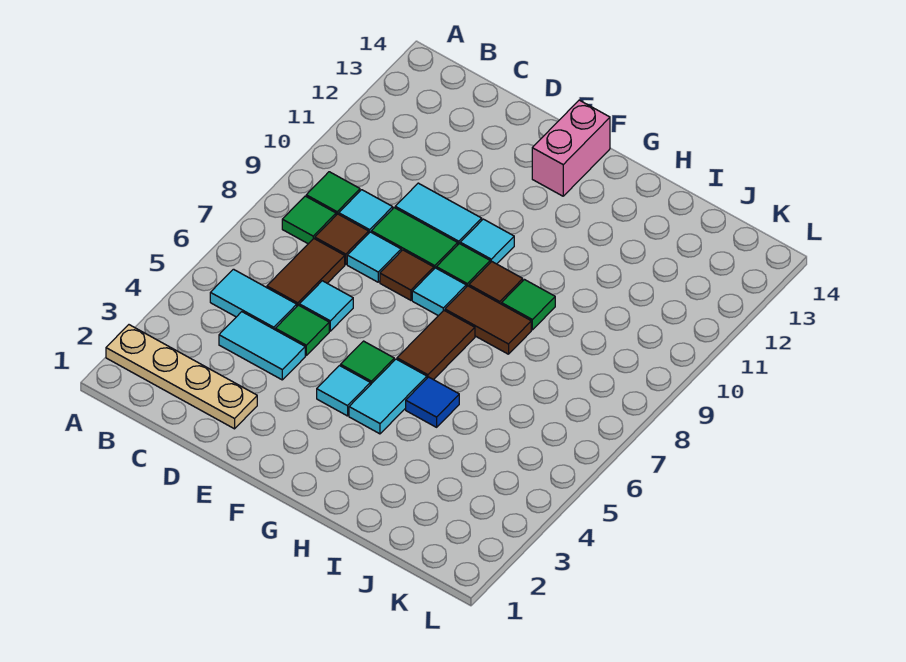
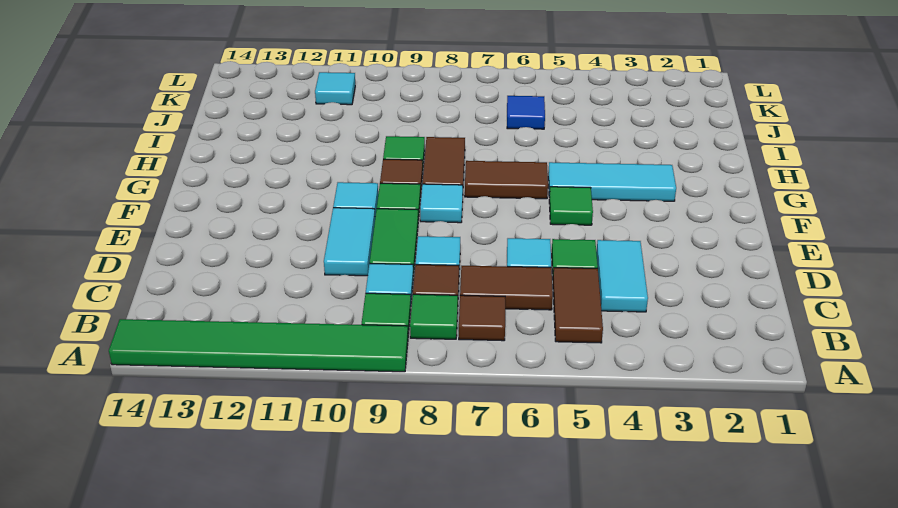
tan plate A2:D2 level 1 -> none
none -> green tile A9:A14 level 1
cyan tile B5:C5 level 1 -> brown tile B5:C5 level 1
brown tile E8 level 1 -> brown tile B7 level 1
cyan tile F4 level 1 -> cyan tile K11 level 1
pink brick F13:F14 level 1 -> none
cyan tile G4:G5 level 1 -> cyan tile G3:G5 level 1
blue tile H5 level 1 -> blue tile J6 level 1

